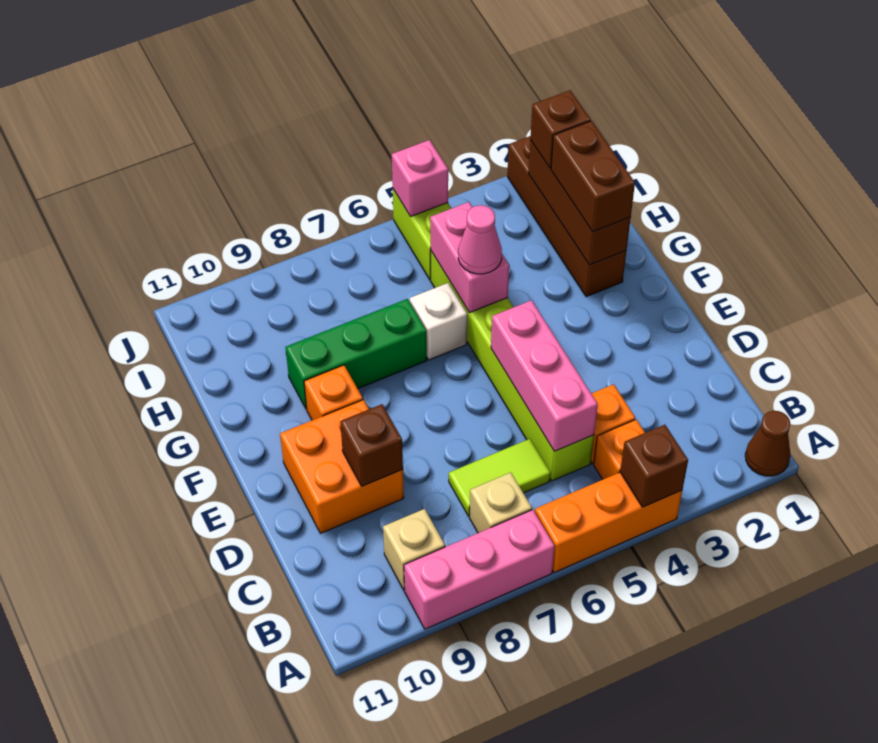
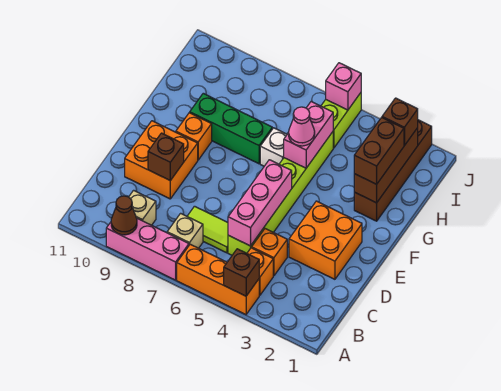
brown cone A1 level 1 -> brown cone A9 level 2
none -> orange brick D2:E3 level 1

